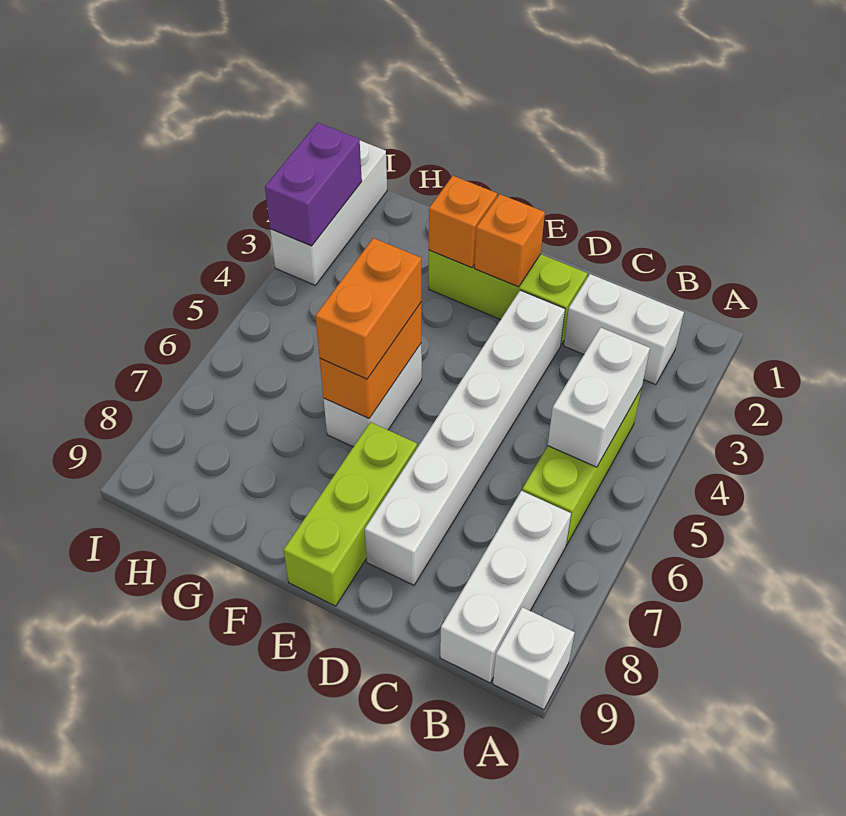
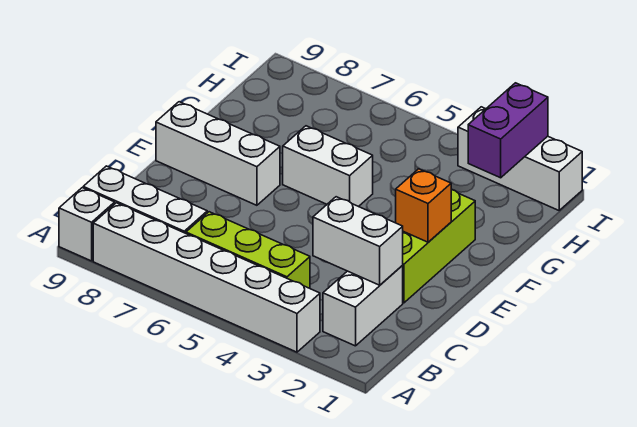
white brick B4:B5 level 2 -> white brick C2:C3 level 2
white brick D3:D8 level 1 -> white brick A3:A8 level 1
lime brick E7:E9 level 1 -> white brick E7:E9 level 1
orange brick F2 level 2 -> none
orange brick F5:F6 level 2 -> none
orange brick F5:F6 level 3 -> none
purple brick I2:I3 level 2 -> purple brick H2:I2 level 2

